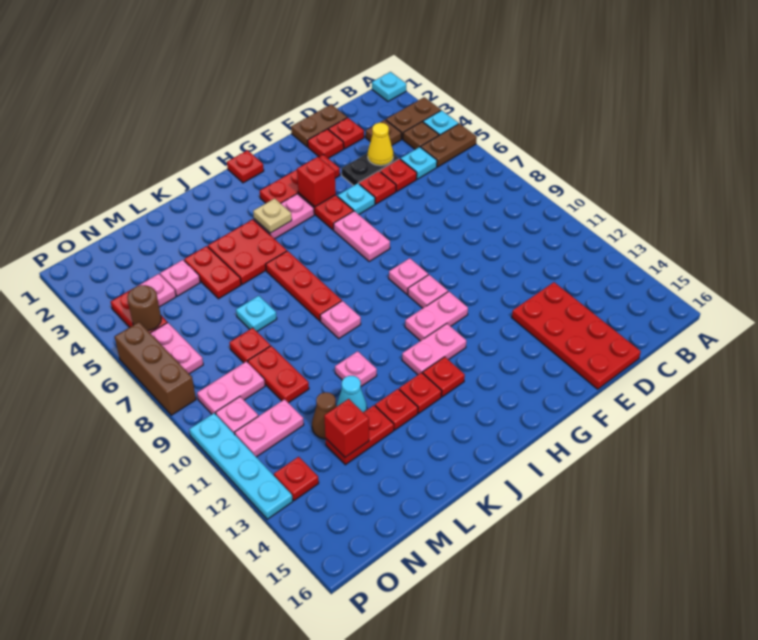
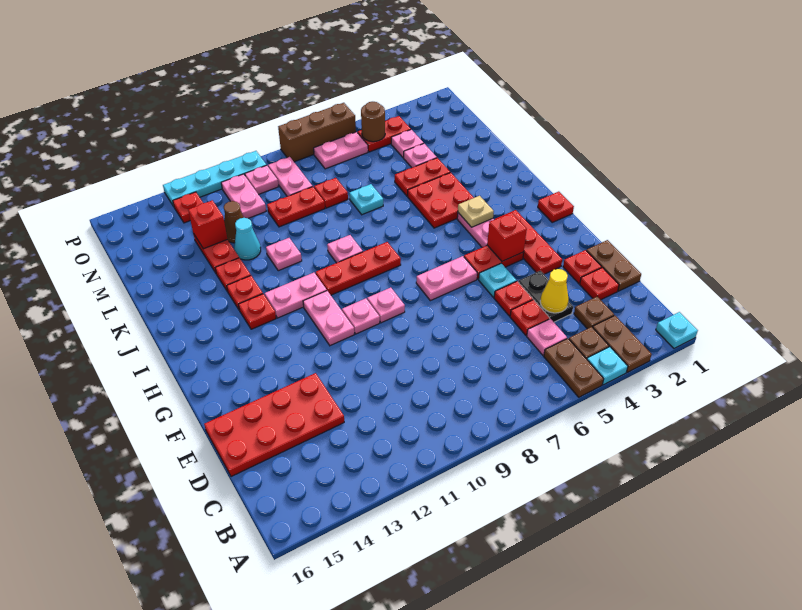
cyan plate C5 level 1 -> pink plate C5 level 1
pink plate H12:I12 level 1 -> pink plate I11:I12 level 1
red plate J6:J8 level 1 -> red plate I8:I10 level 1

